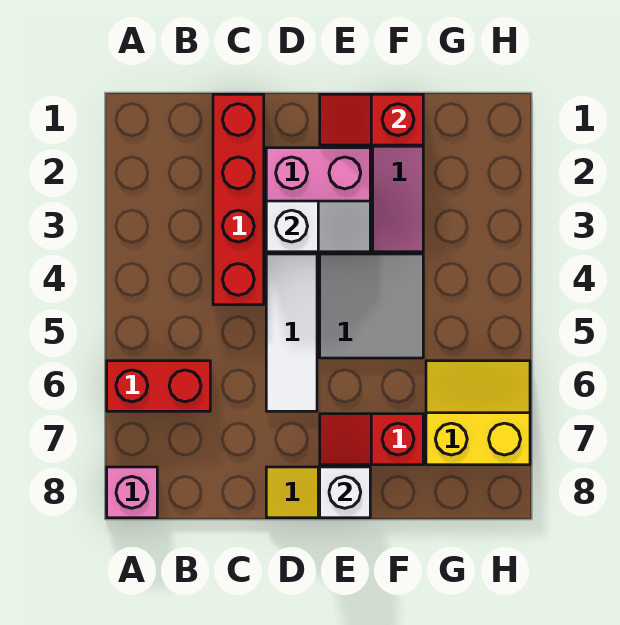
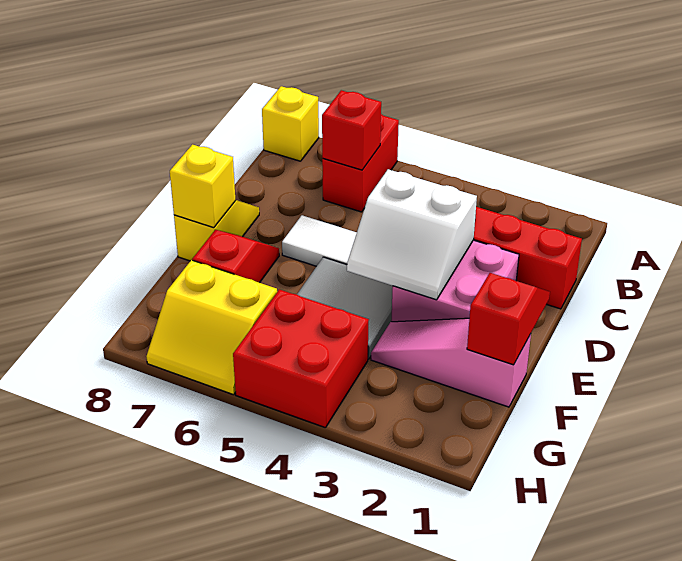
pink brick A8 level 1 -> yellow brick A8 level 1
none -> red brick B6 level 2
white slope D3:E3 level 2 top D -> white slope D3:E4 level 2 top D
white brick E8 level 2 -> yellow brick E8 level 2
none -> red brick G4:H5 level 1
yellow slope G6:H7 level 1 top 7 -> yellow slope G6:H7 level 1 top G

